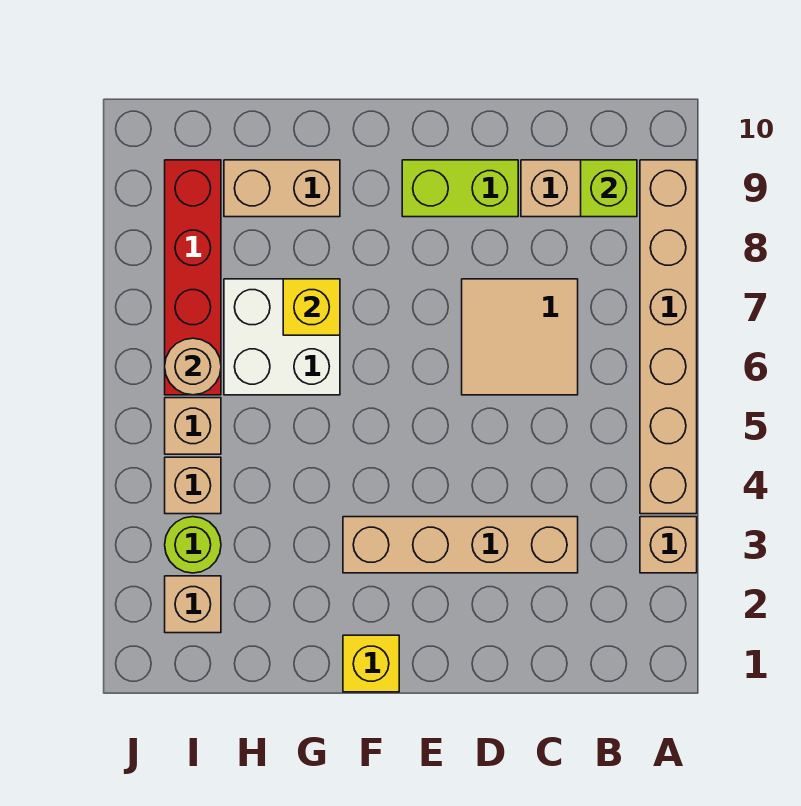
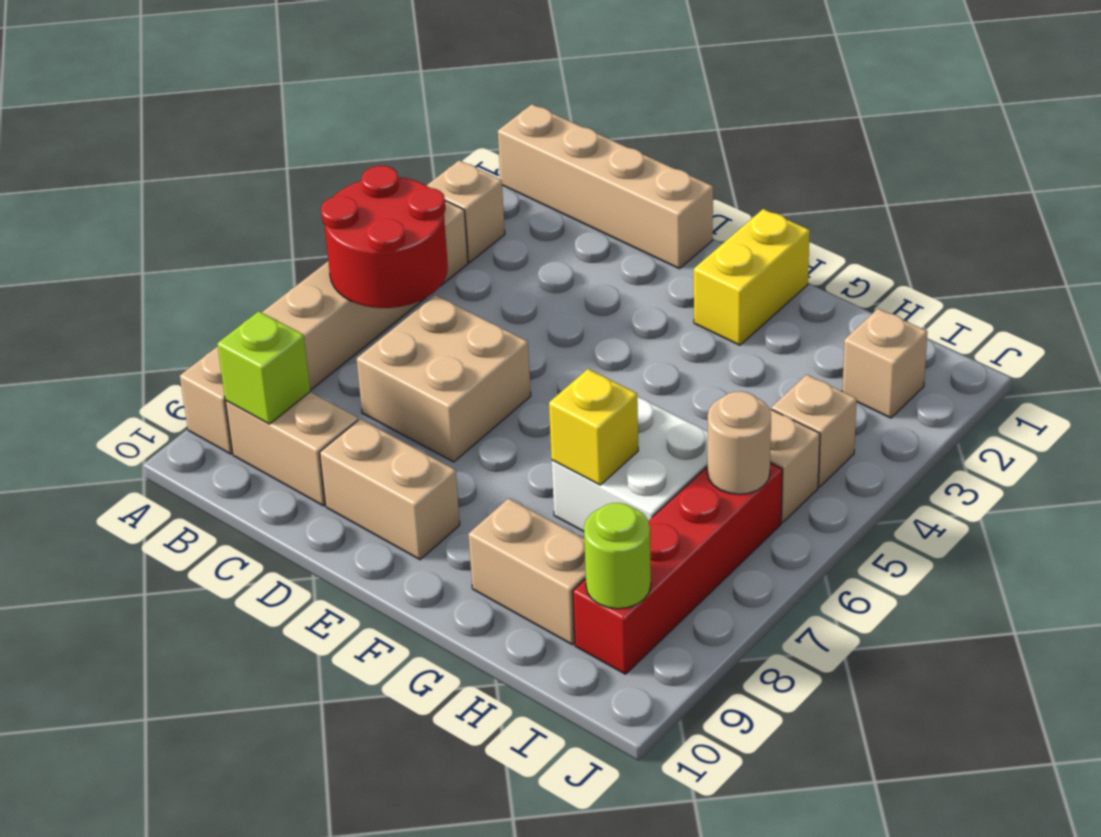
none -> red round brick A5:B6 level 2
tan brick C3:F3 level 1 -> tan brick A1:D1 level 1
tan tile C6:D7 level 1 -> tan brick C6:D7 level 1
lime brick D9:E9 level 1 -> tan brick D9:E9 level 1
yellow brick F1 level 1 -> yellow brick F1:F2 level 1
lime round brick I3 level 1 -> lime round brick I9 level 2

